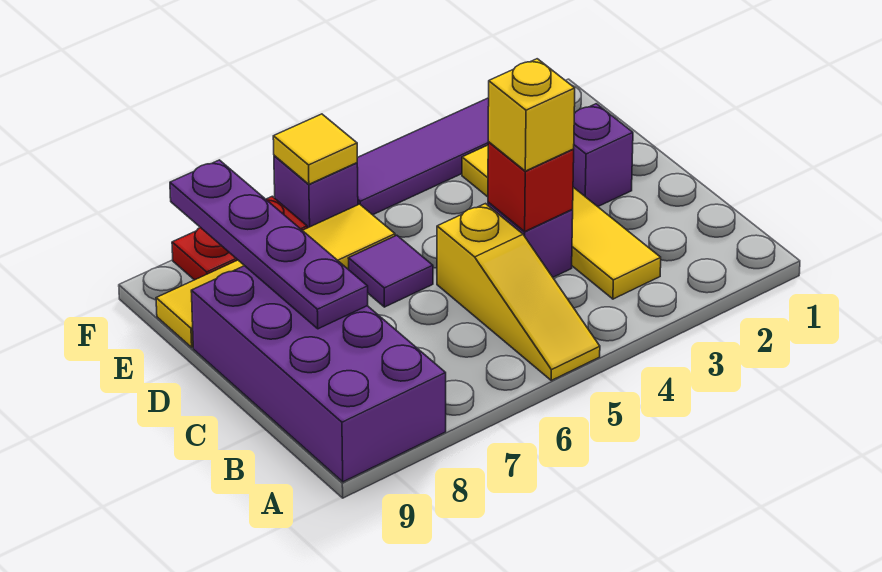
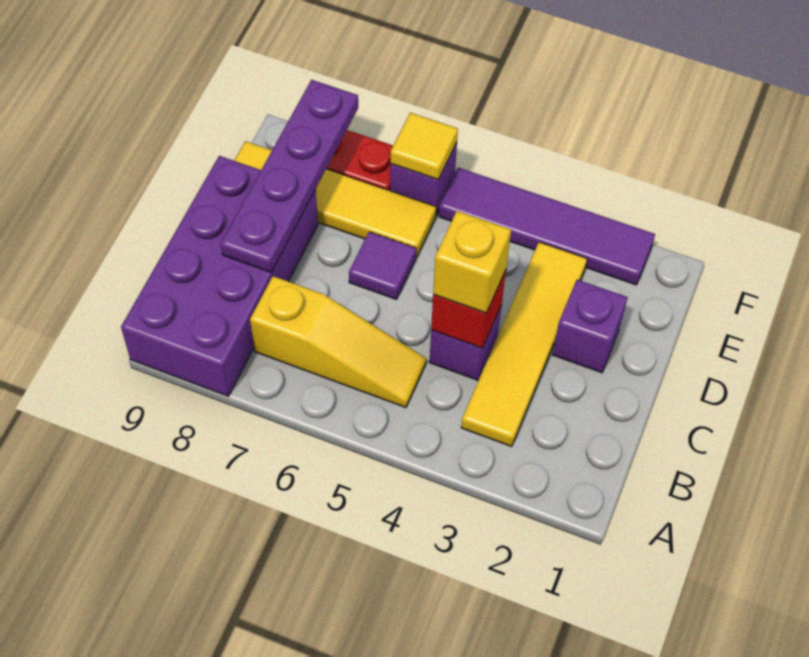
yellow slope A5:C5 level 1 top C -> yellow slope B5:B7 level 1 top 7

